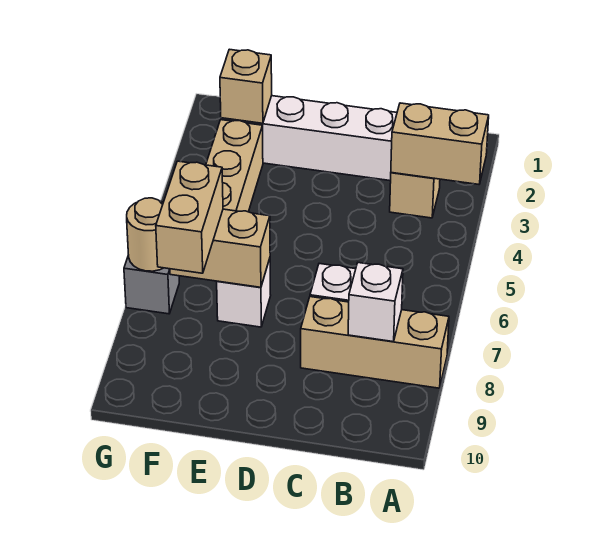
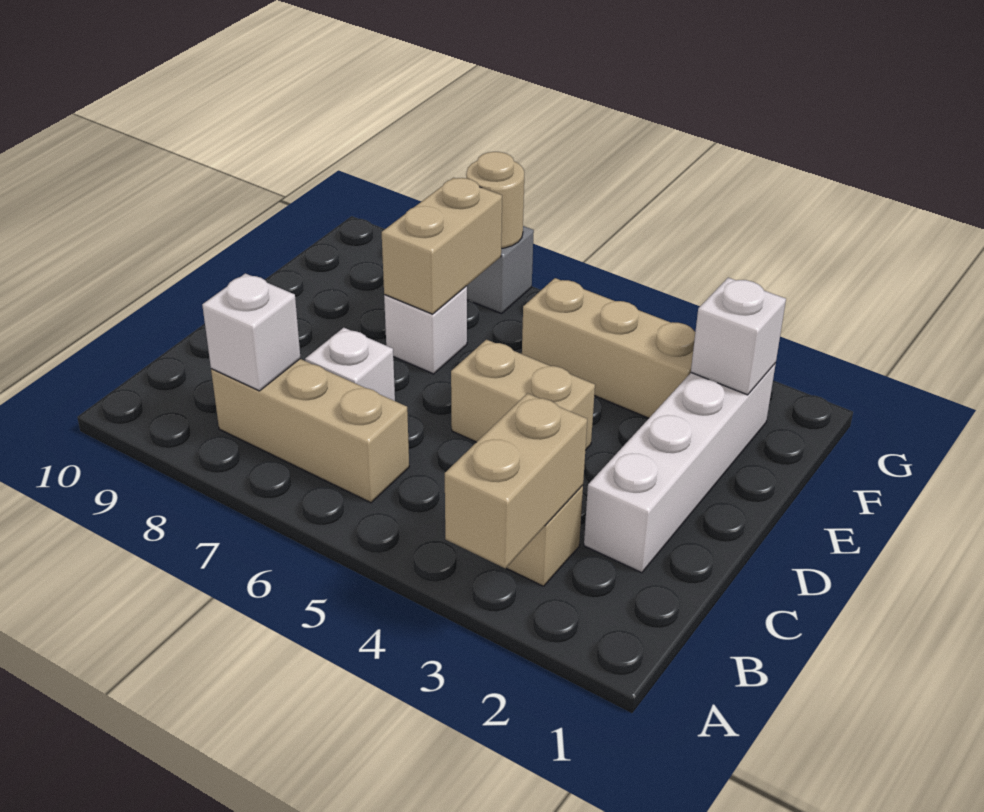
tan brick A8:C8 level 1 -> tan brick B6:B8 level 1
tan brick F2 level 2 -> white brick F2 level 2
tan brick F7:F8 level 3 -> tan brick D4:D5 level 1

